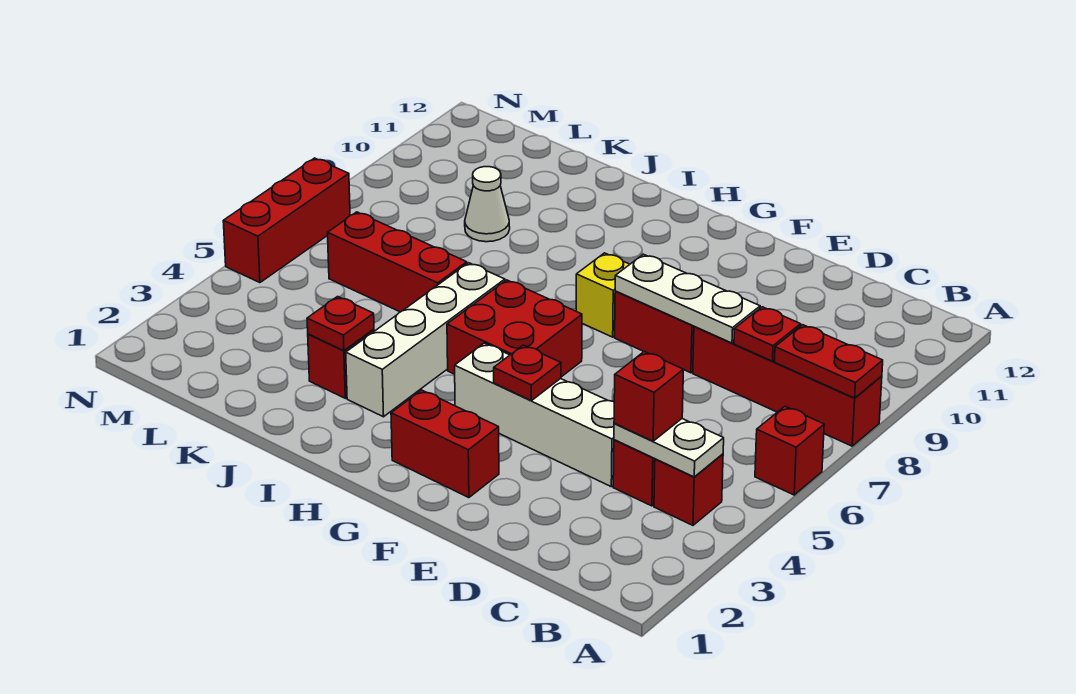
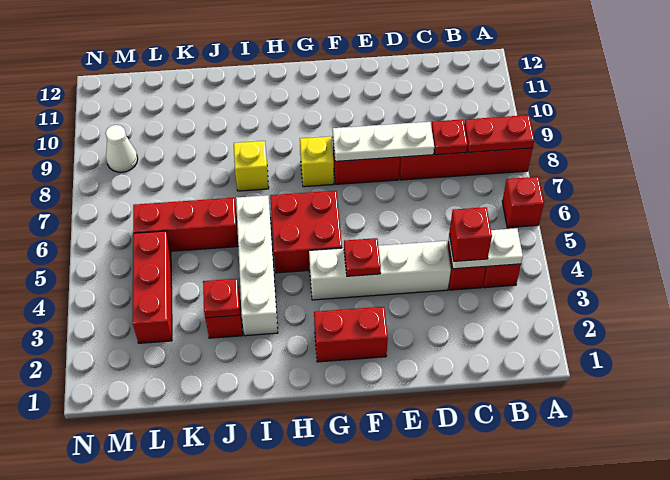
none -> yellow brick I8 level 1
white cone K9 level 1 -> white cone M9 level 1
red brick N5:N7 level 1 -> red brick L3:L5 level 1

